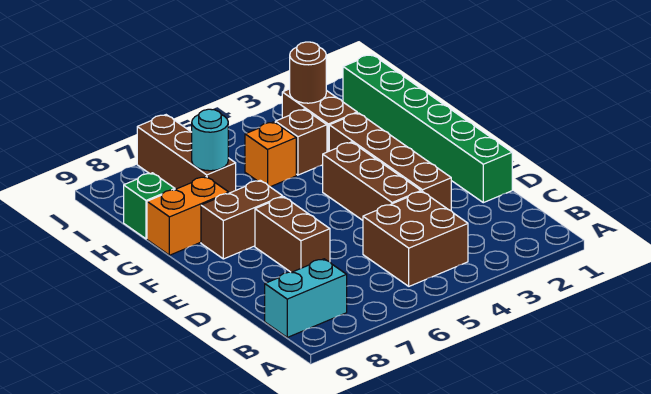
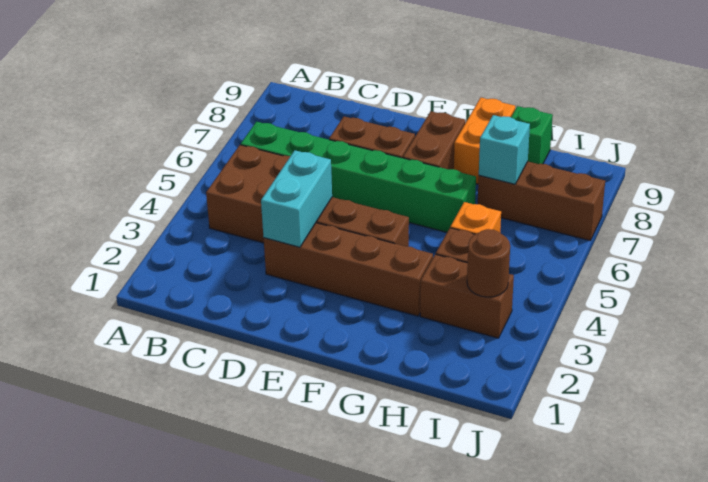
cyan brick B8:B9 level 1 -> cyan brick D3:D4 level 2
green brick D1:I1 level 1 -> green brick B6:G6 level 1
cyan round brick H7 level 2 -> cyan brick H7 level 2

